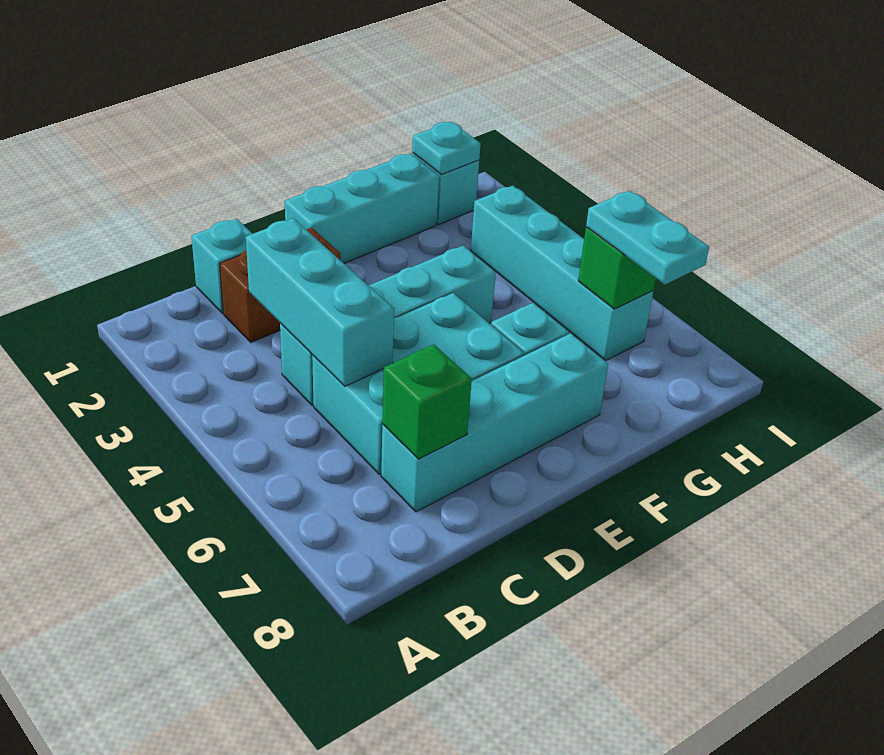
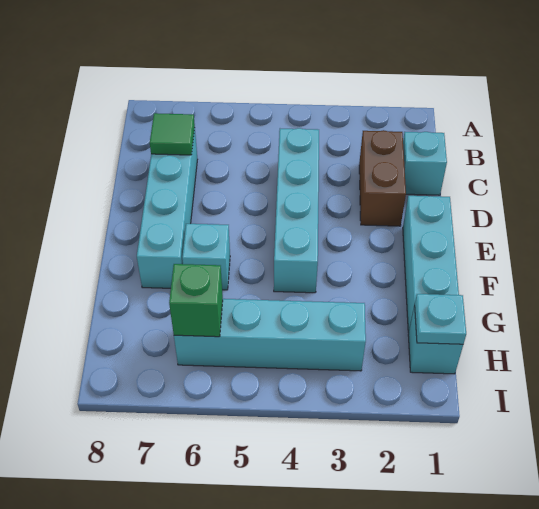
cyan brick C3:C5 level 2 -> none
cyan brick C5:E6 level 1 -> none
green brick C7 level 2 -> green tile C7 level 2
cyan plate H6:H7 level 3 -> none

